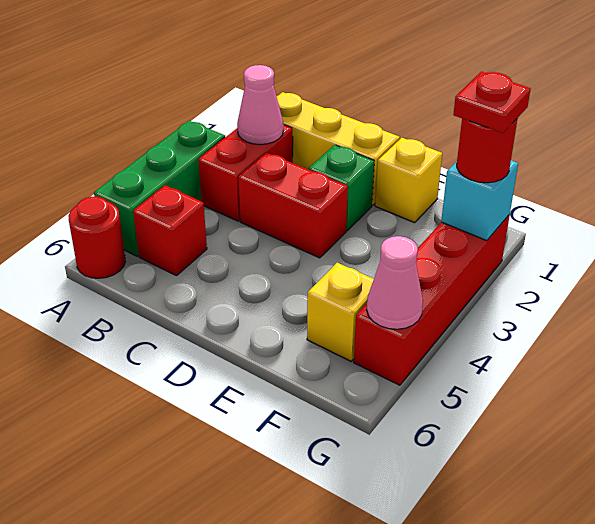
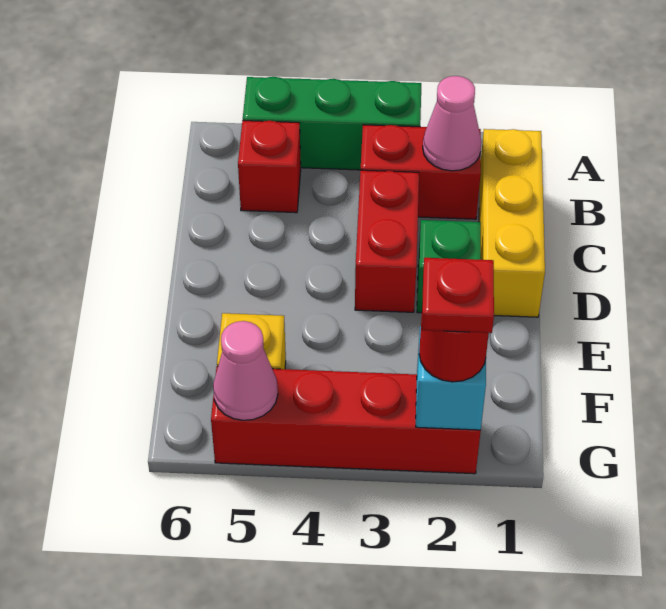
red round brick A6 level 1 -> none
yellow brick E1 level 1 -> none

